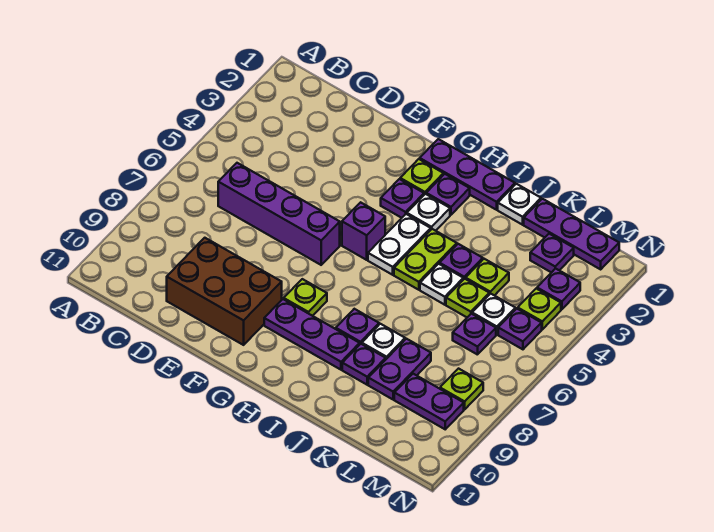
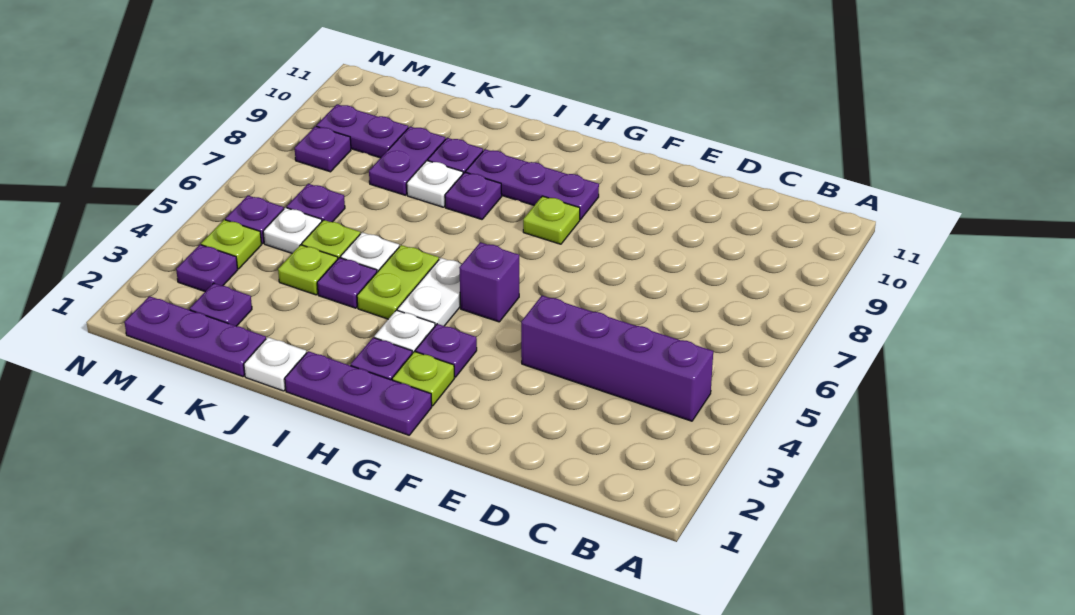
purple brick C6:F6 level 1 -> purple brick B4:E4 level 1
brown brick D9:F10 level 1 -> none
lime plate M8 level 1 -> purple plate M8 level 1

